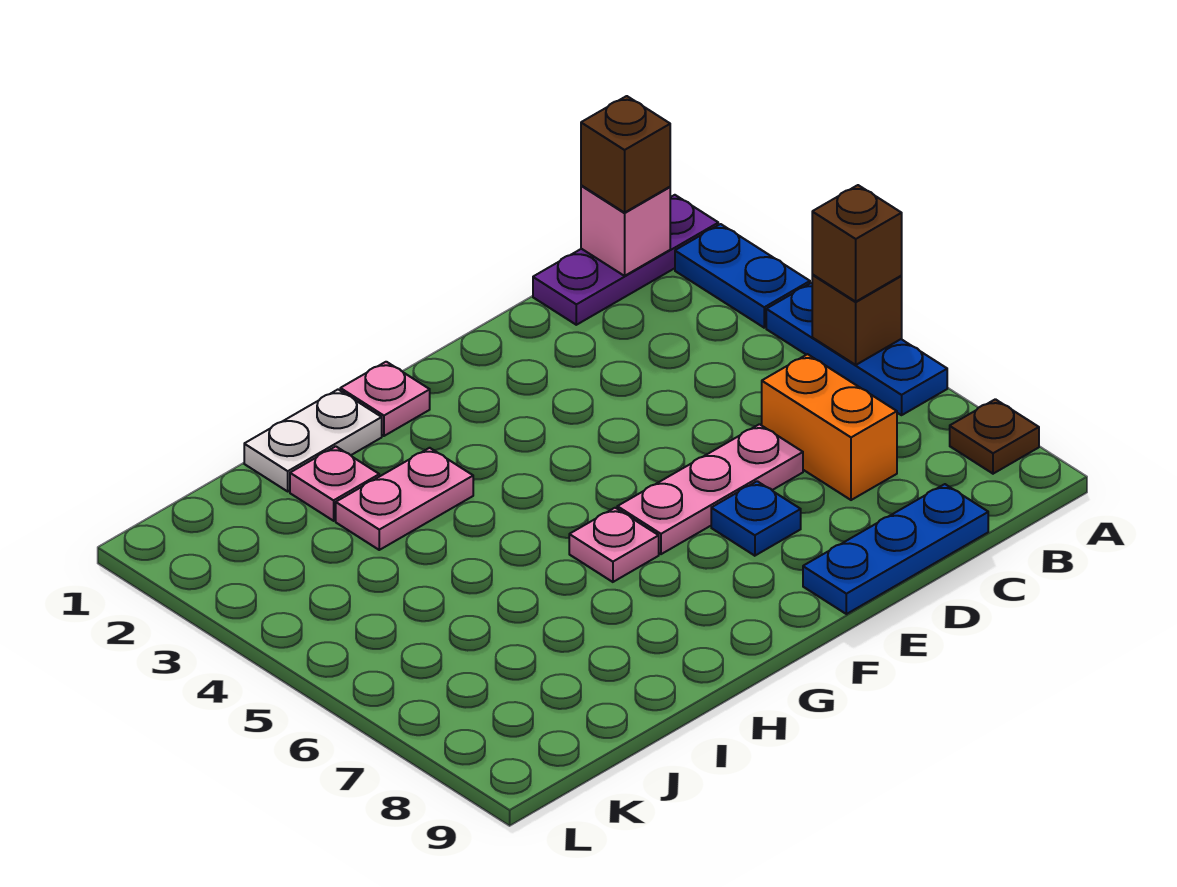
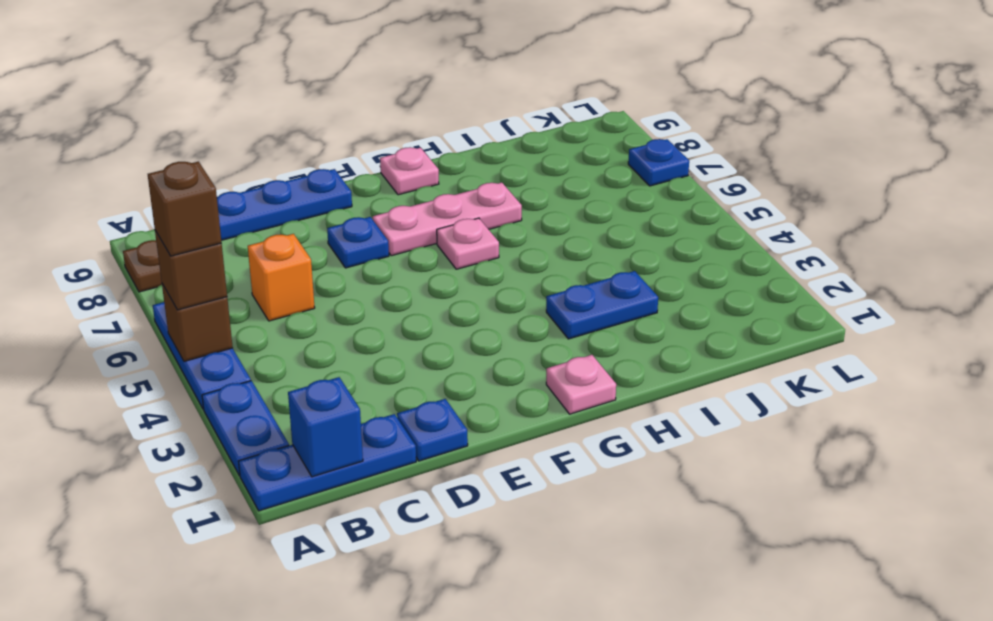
purple plate A1:C1 level 1 -> blue plate A1:C1 level 1
pink brick B1 level 2 -> blue brick B1 level 2
brown brick B1 level 3 -> brown brick A5 level 4
orange brick C6:C7 level 1 -> orange brick C6 level 1
none -> blue plate D1 level 1
pink plate D6:F6 level 1 -> pink plate F7:H7 level 1
white plate H1:I1 level 1 -> none
pink plate H3:I3 level 1 -> blue plate H3:I3 level 1
pink plate I2 level 1 -> pink plate G9 level 1
none -> blue plate L7 level 1

